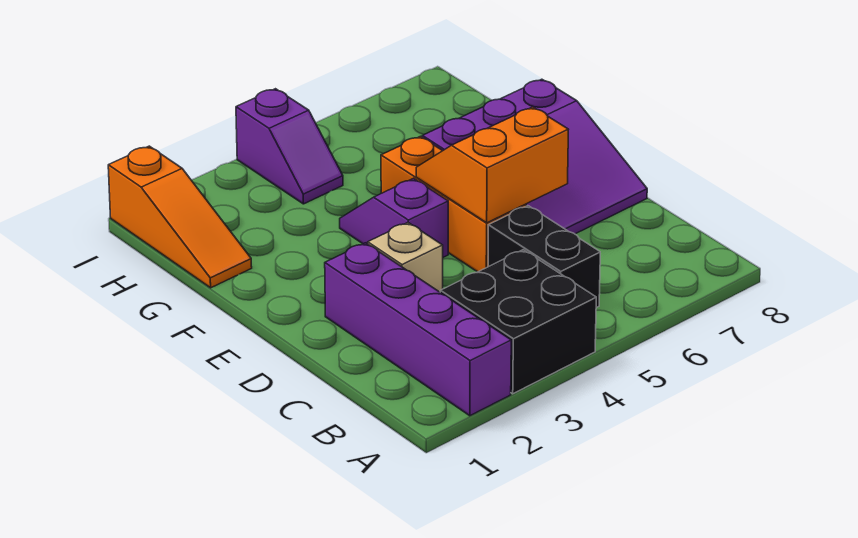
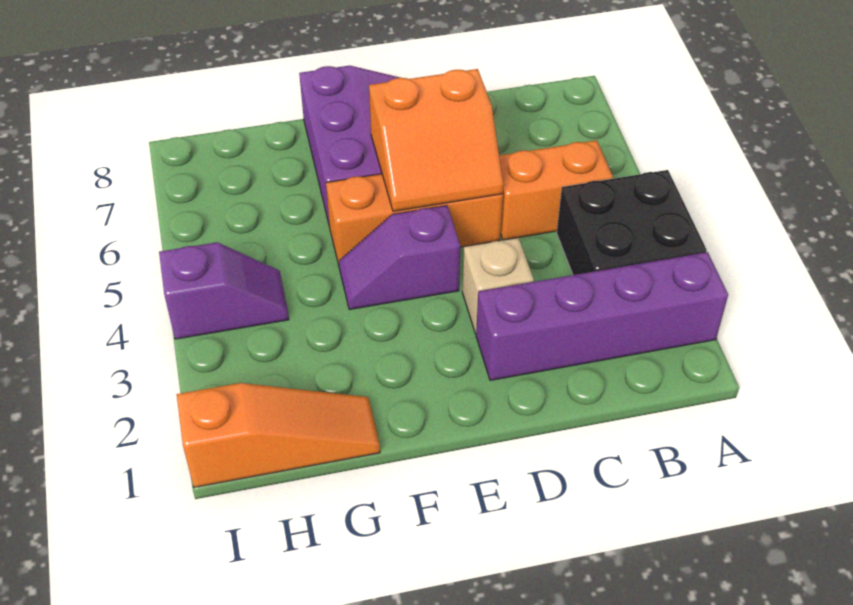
black brick B5:C5 level 1 -> orange brick B5:C5 level 1
orange slope D5:E6 level 2 top D -> orange slope D5:E6 level 2 top 6

